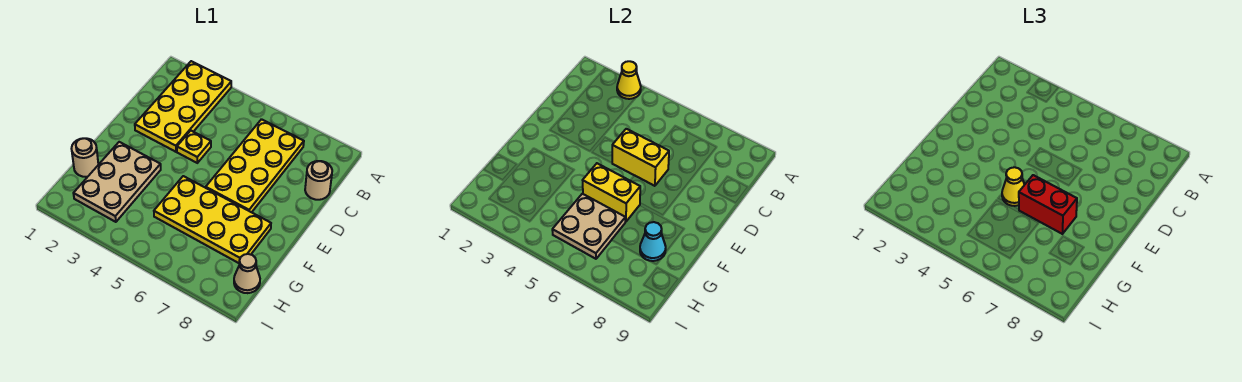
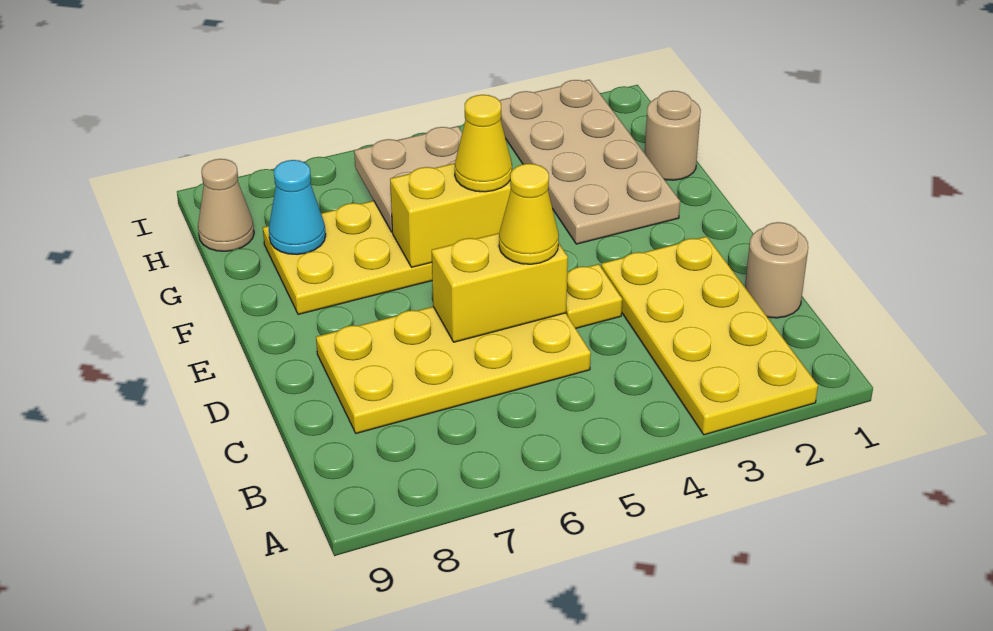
yellow cone A3 level 2 -> yellow cone D5 level 3
yellow plate B6:E7 level 1 -> yellow plate C5:D8 level 1
tan round brick C9 level 1 -> tan round brick C1 level 1
tan plate F2:H3 level 1 -> tan plate F2:I3 level 1
red brick F6:F7 level 3 -> none

